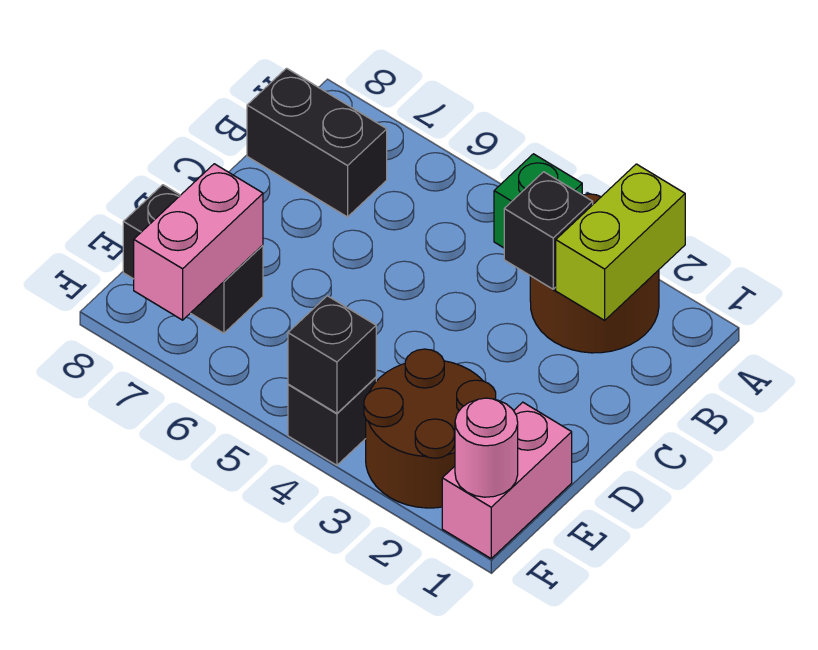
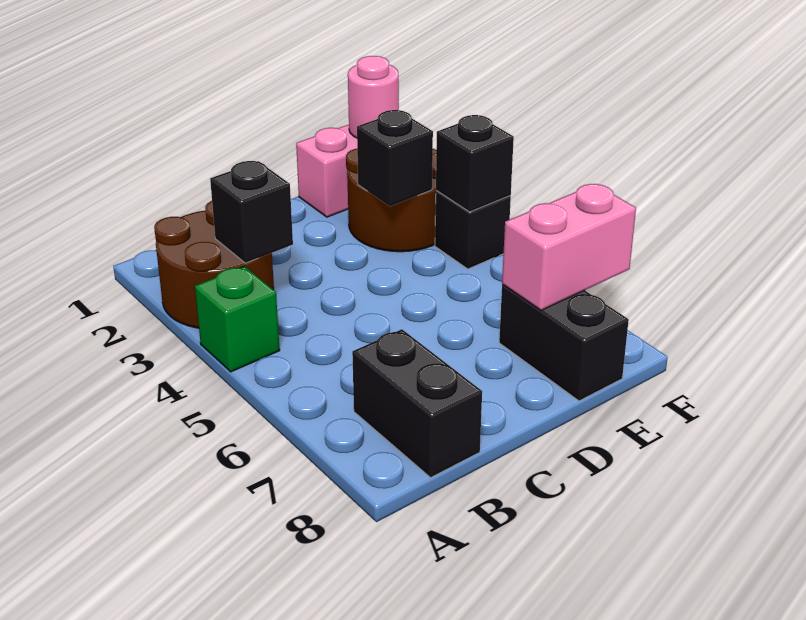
lime brick A2:B2 level 2 -> none
none -> black brick E3 level 2

